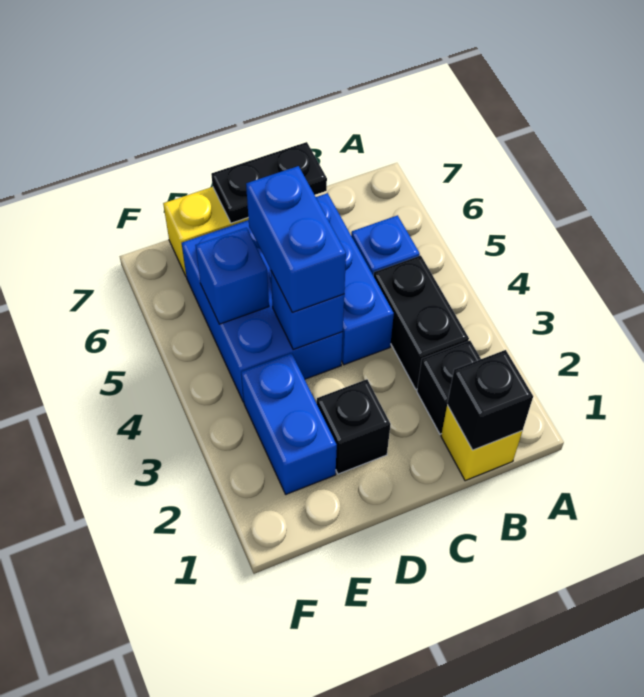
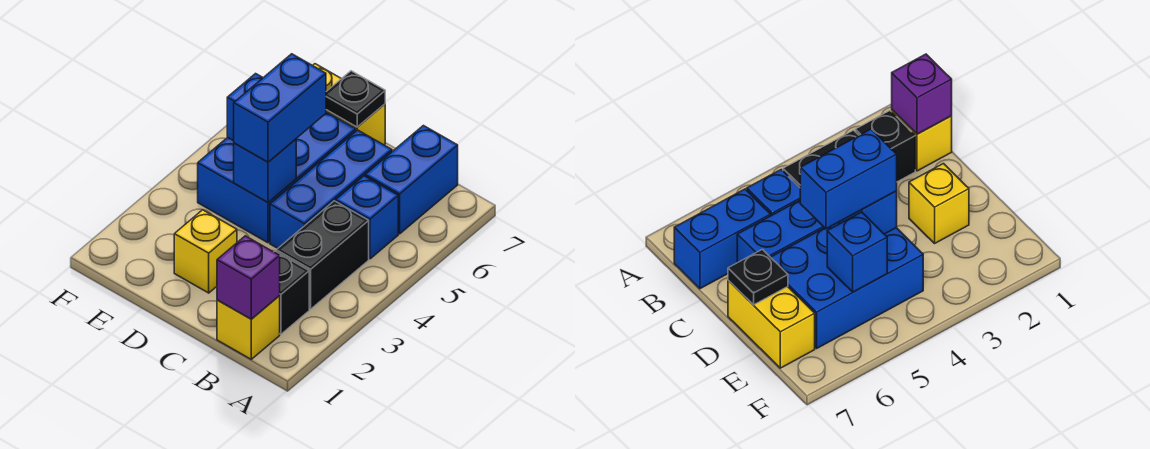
black brick B1 level 2 -> purple brick B1 level 2
black plate C7:D7 level 2 -> black plate D7 level 2
black brick D2 level 1 -> yellow brick D2 level 1
blue brick E2:E3 level 1 -> blue brick B6:B7 level 1

